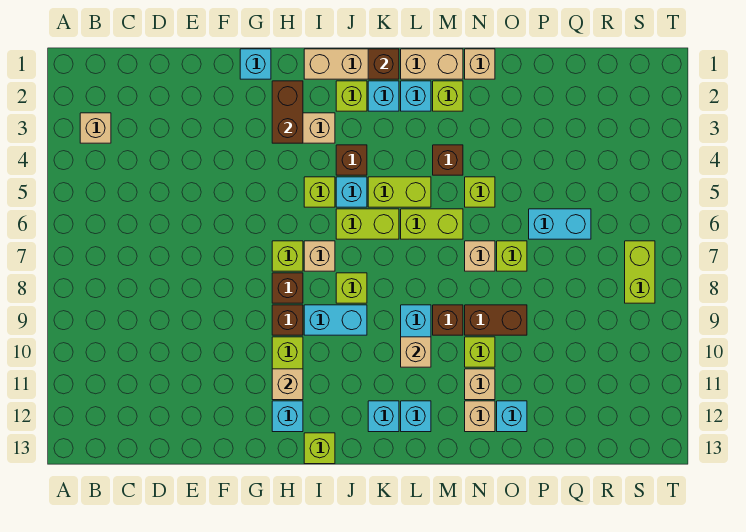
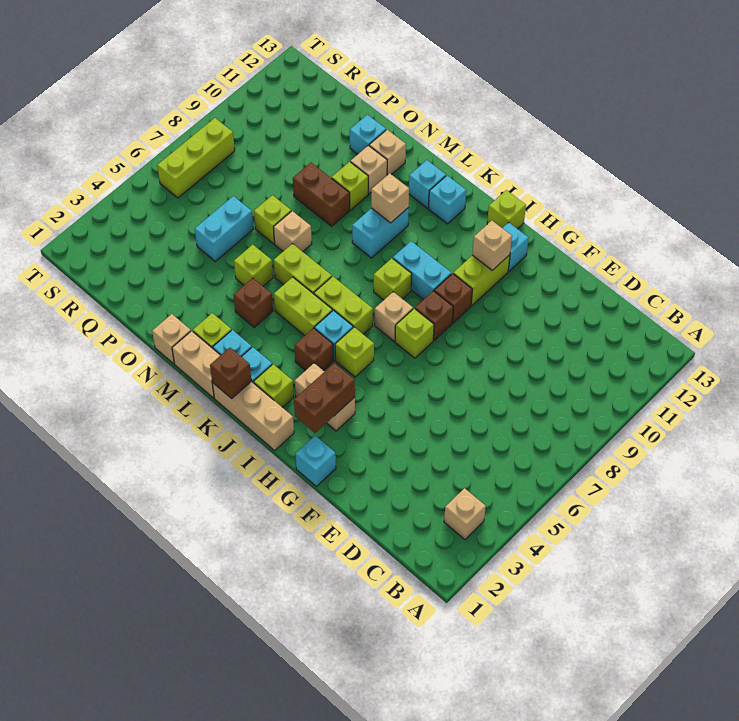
brown brick M9 level 1 -> none
cyan brick P6:Q6 level 1 -> cyan brick P5:P6 level 1
lime brick S7:S8 level 1 -> lime brick S6:S8 level 1

